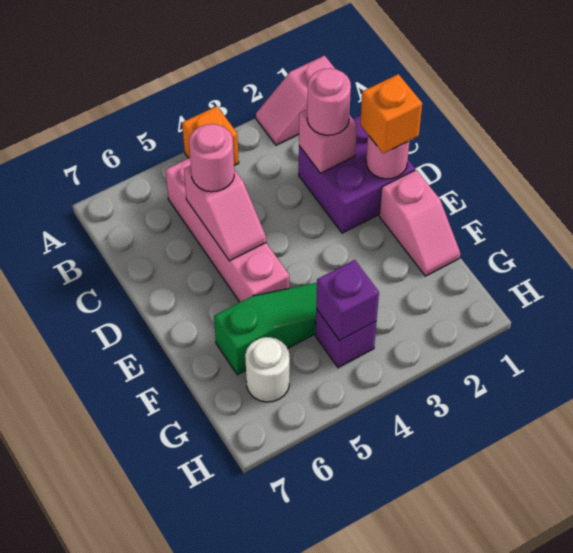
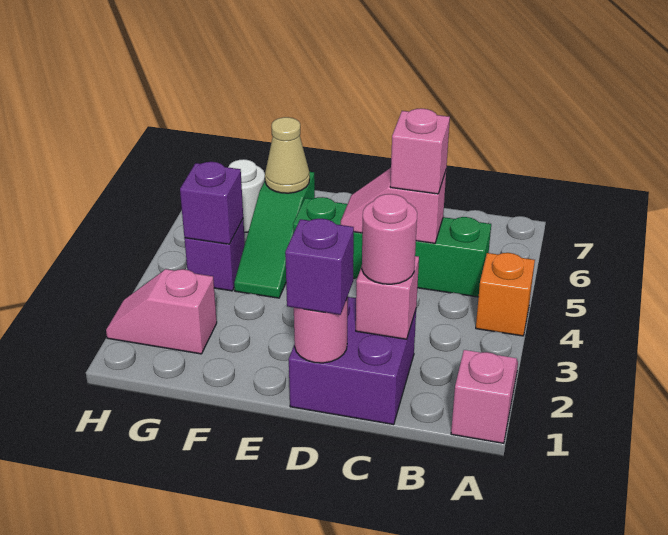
pink brick B5:E5 level 1 -> green brick B5:E5 level 1
pink round brick C5 level 3 -> pink brick C5 level 3
orange brick D1 level 3 -> purple brick D1 level 3
pink slope E1:F1 level 1 top E -> pink slope G2:H2 level 1 top G
none -> tan cone F6 level 2

